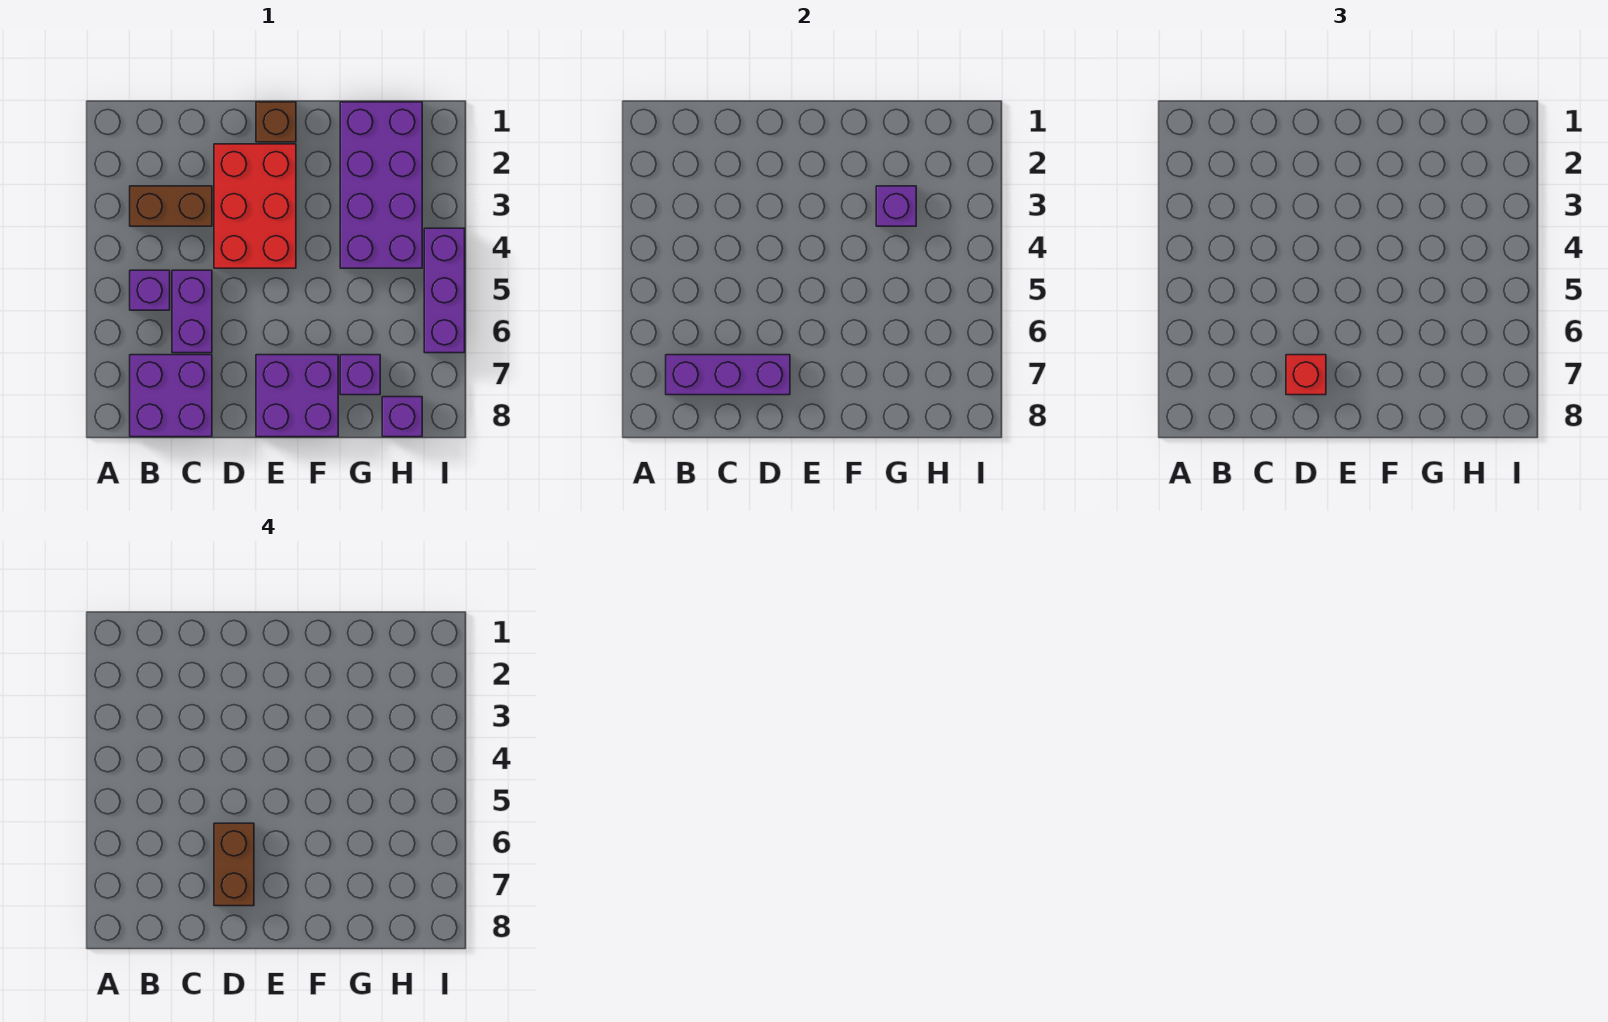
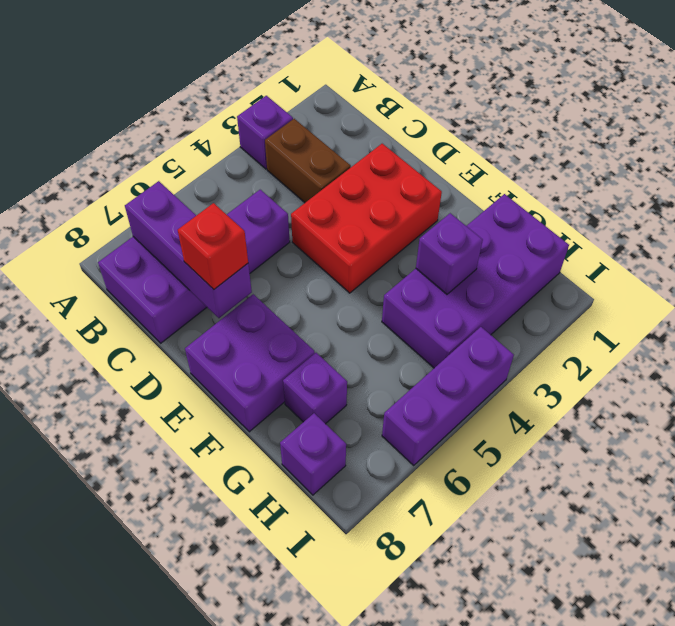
purple brick B5 level 1 -> purple brick A3 level 1
brown brick D6:D7 level 4 -> none
brown brick E1 level 1 -> none

